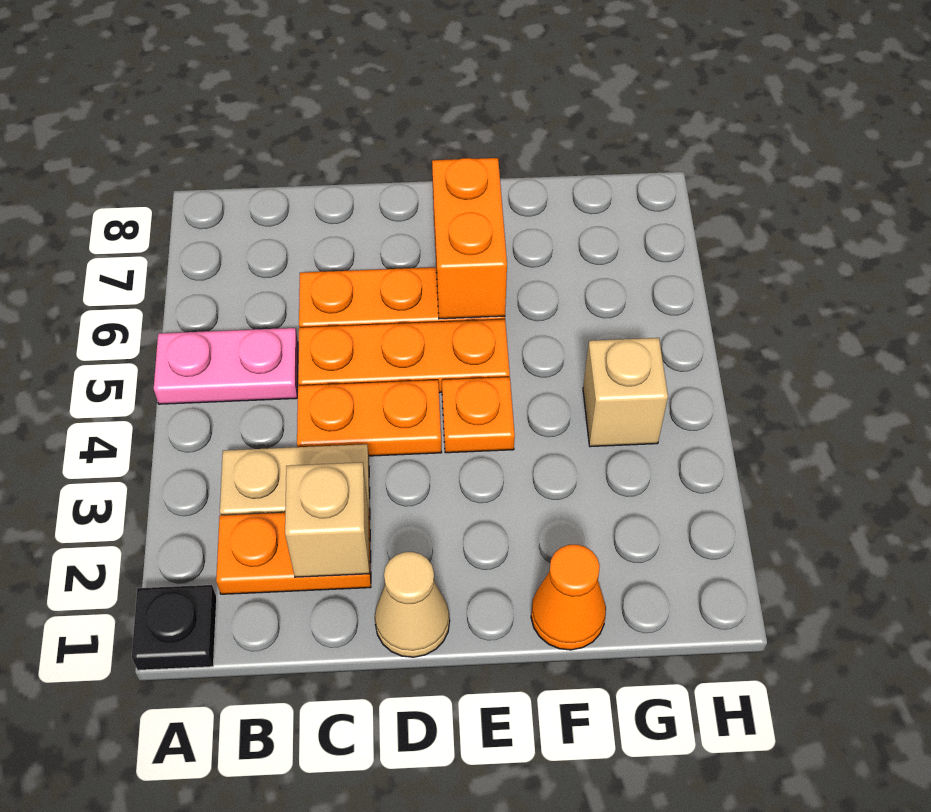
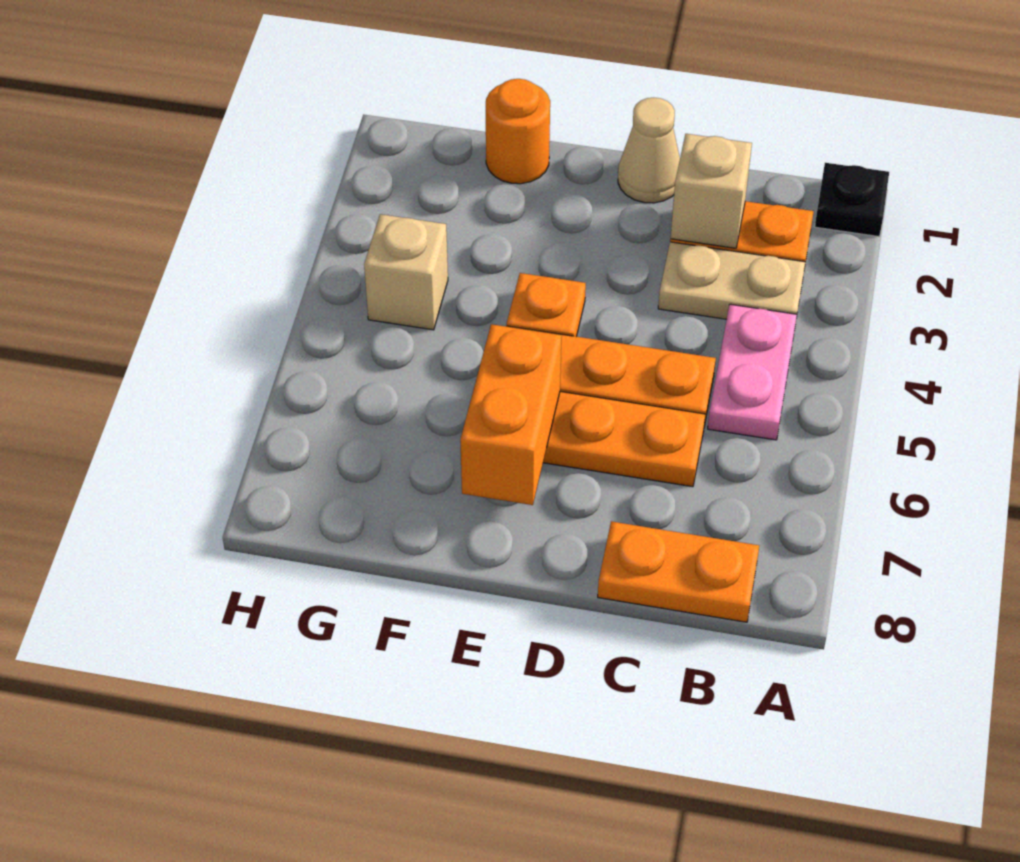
pink plate A5:B5 level 1 -> pink plate B4:B5 level 1
orange plate C4:D4 level 1 -> orange plate B8:C8 level 1
orange cone F1 level 1 -> orange round brick F1 level 1

